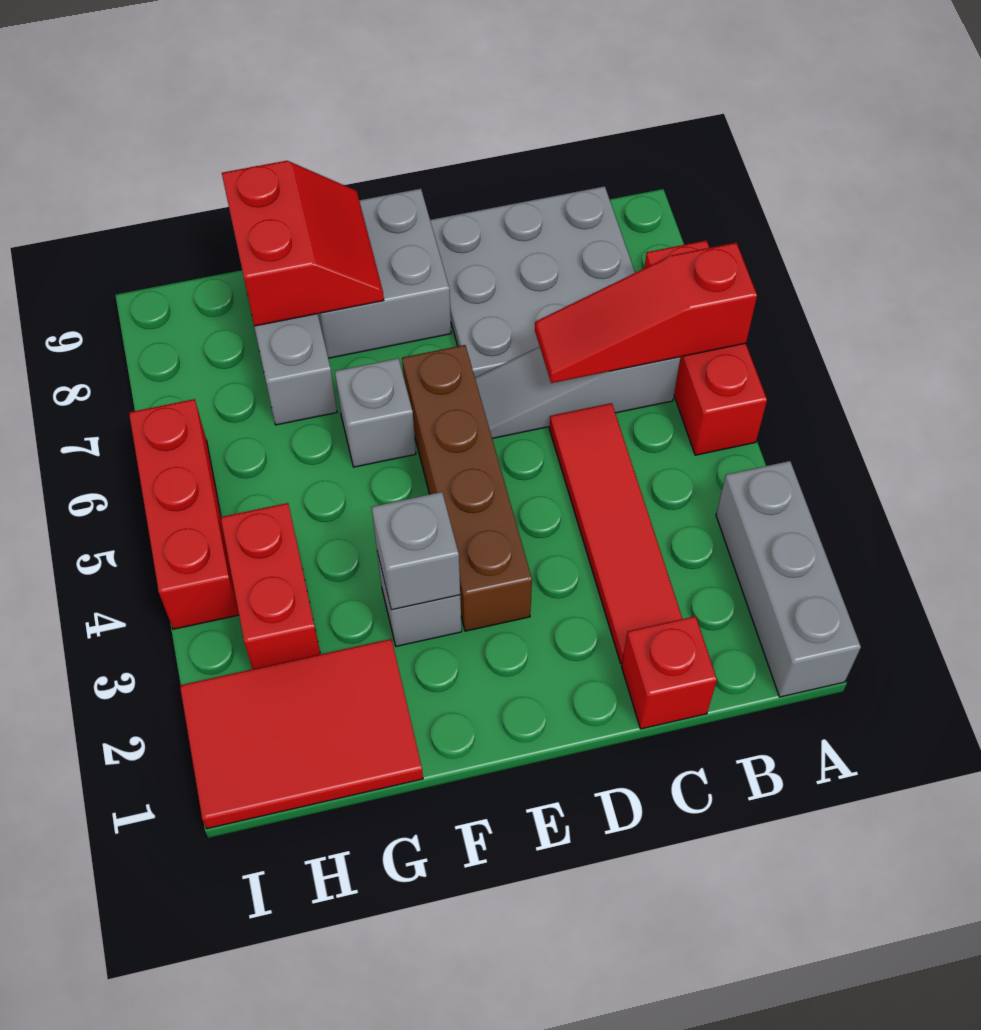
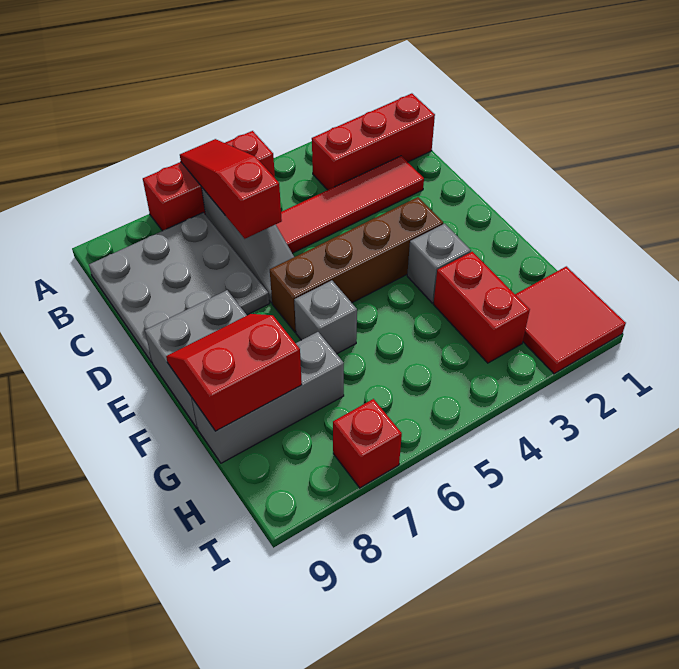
grey brick A1:A3 level 1 -> none
red slope A6:C6 level 2 top A -> red slope A6:C6 level 2 top C
red brick C1 level 1 -> red brick I7 level 1
grey brick F3 level 2 -> none
red tile G1:I2 level 1 -> red tile H1:I2 level 1
red brick H3:H4 level 1 -> red brick G3:H3 level 1
red brick I4:I6 level 1 -> red brick B1:B3 level 1

